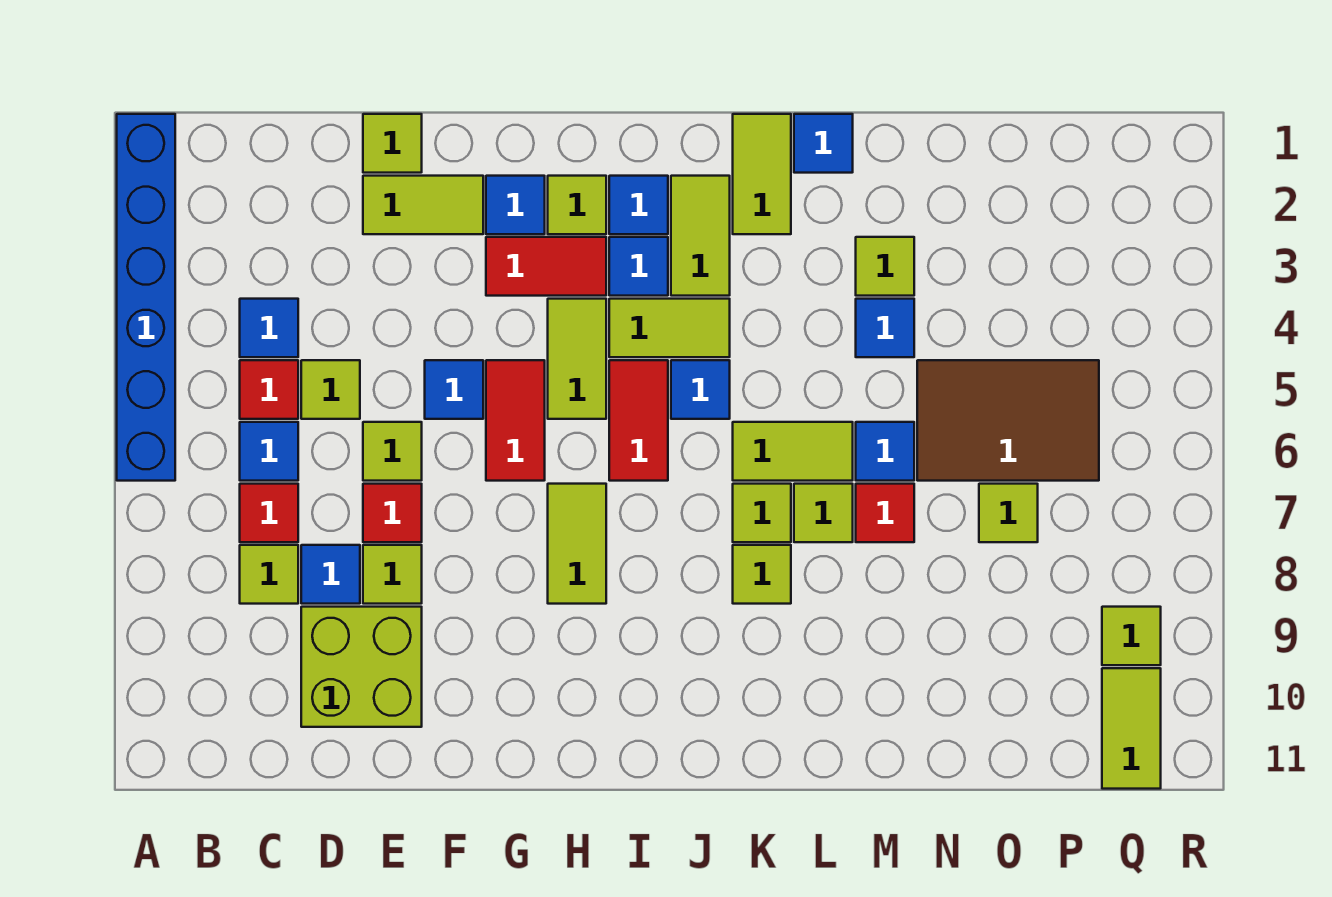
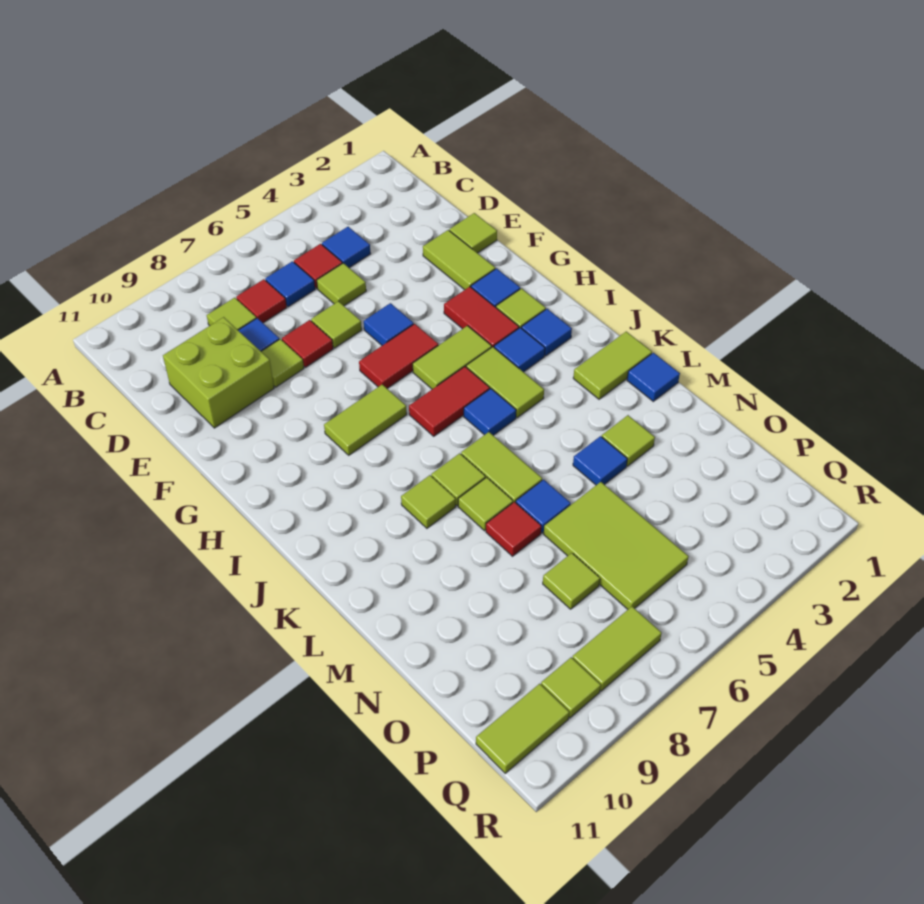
blue brick A1:A6 level 1 -> none
lime tile J2:J3 level 1 -> lime tile Q7:Q8 level 1
brown tile N5:P6 level 1 -> lime tile N5:P6 level 1

